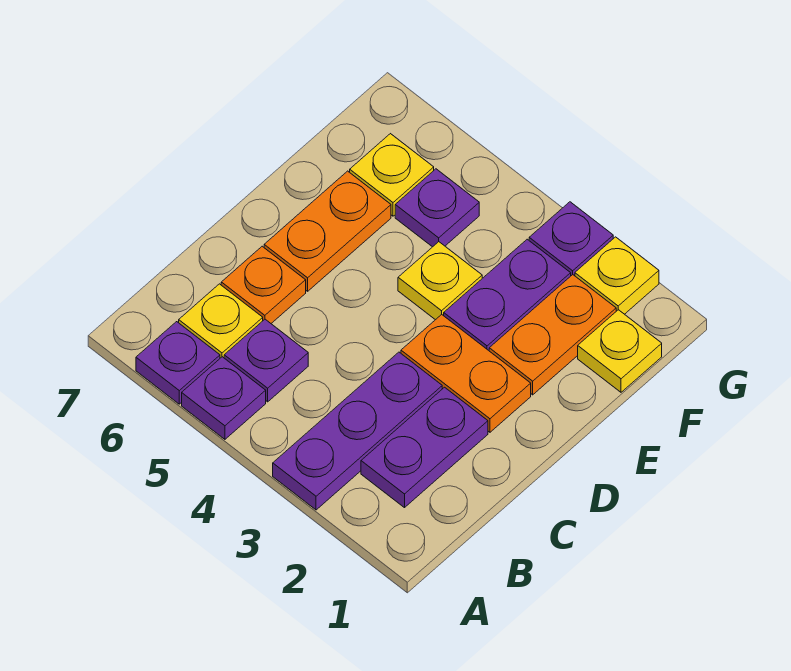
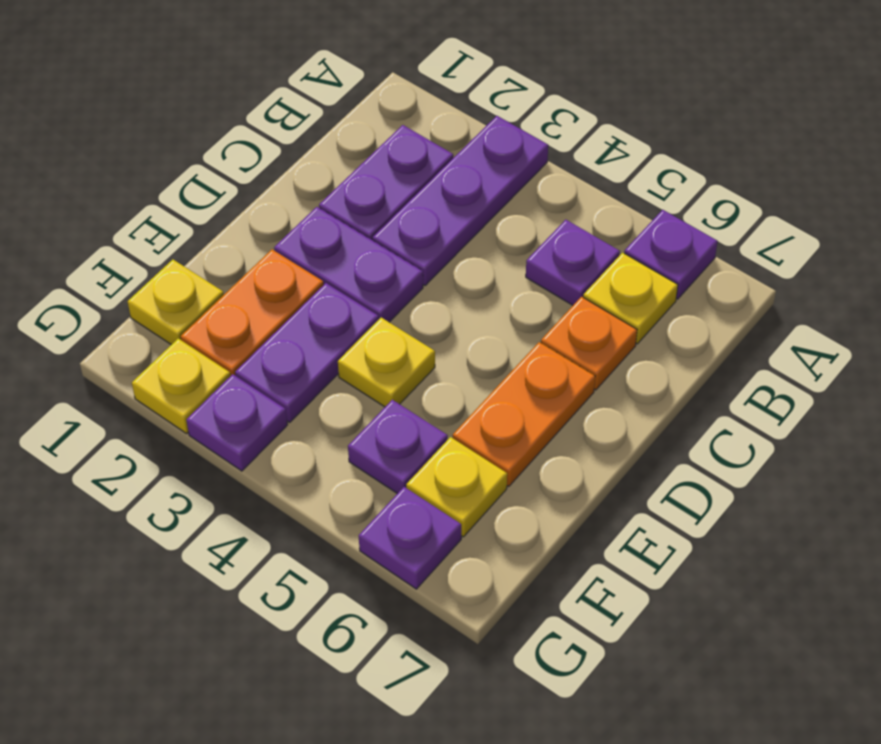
purple plate A5 level 1 -> purple plate G6 level 1
orange plate D2:D3 level 1 -> purple plate D2:D3 level 1

